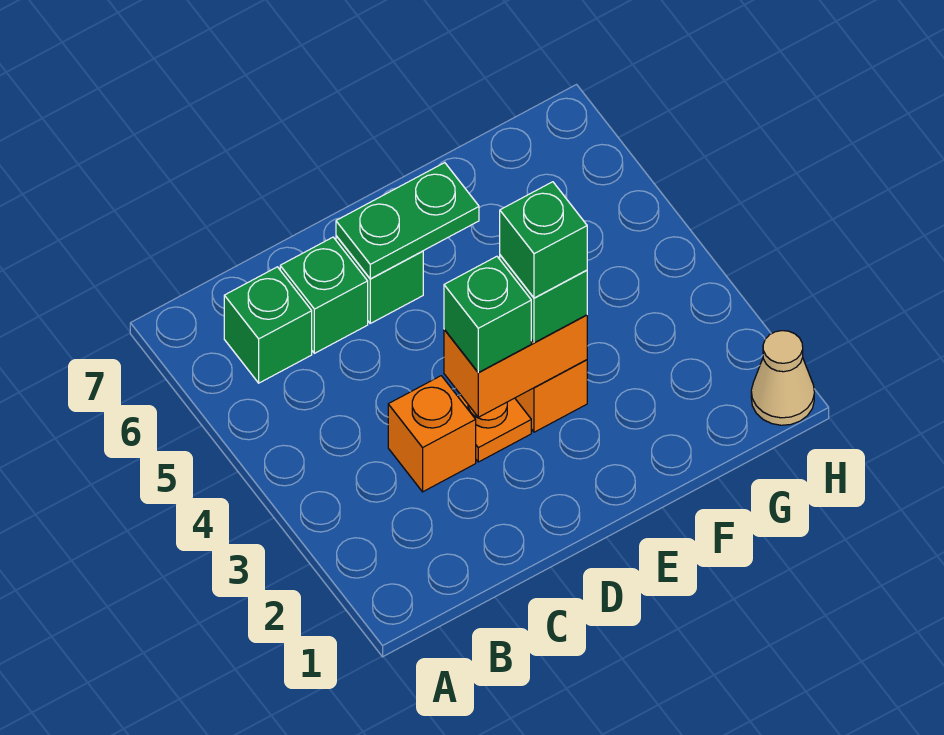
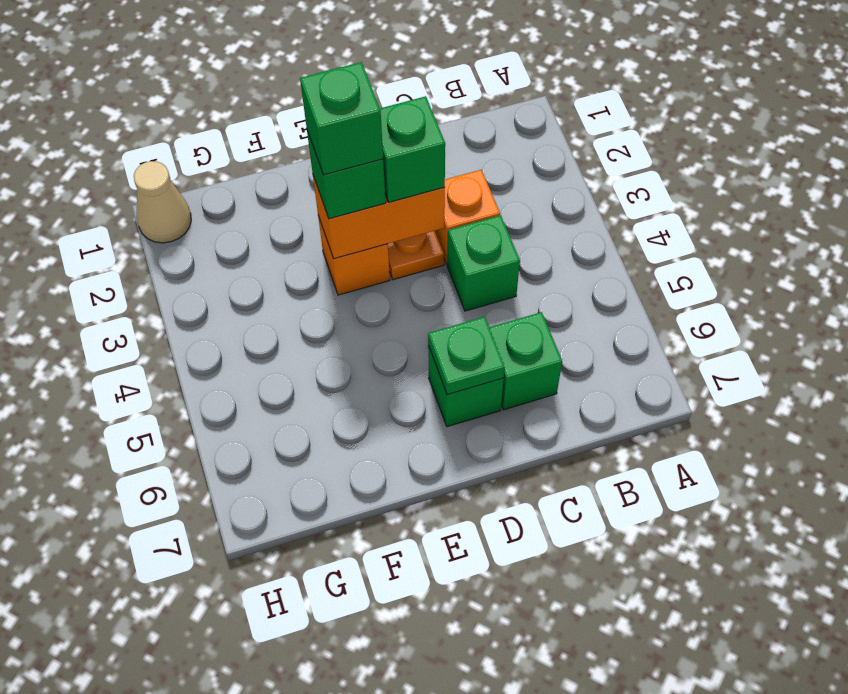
green brick B6 level 1 -> green brick C4 level 1
green plate D6:E6 level 2 -> green plate D6 level 2

